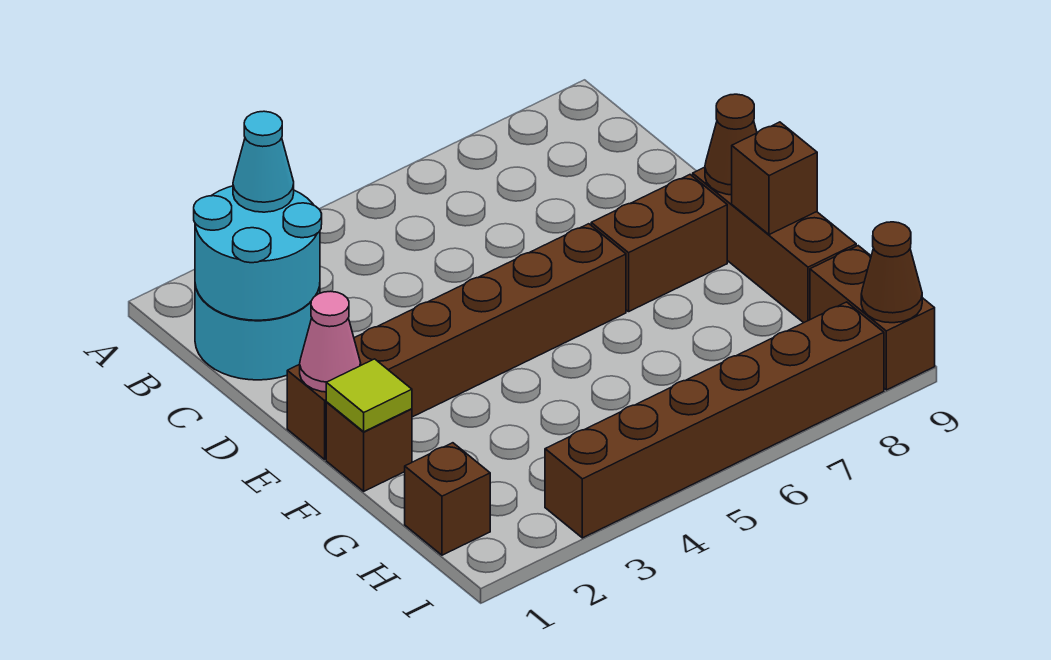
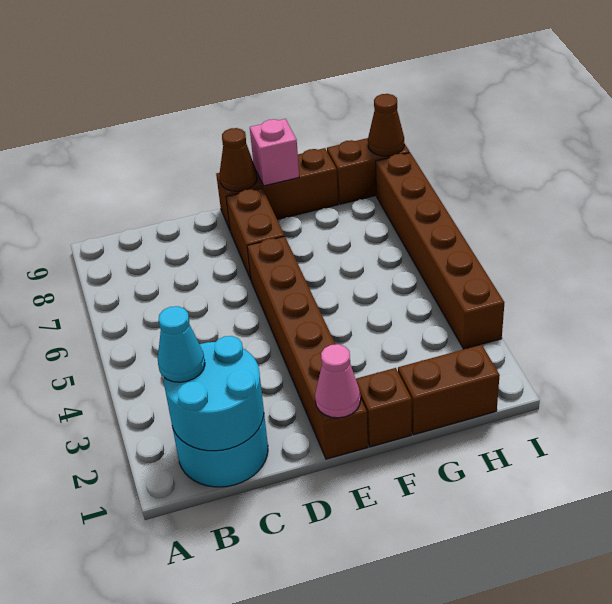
lime tile F1 level 2 -> none
brown brick F9 level 2 -> pink brick F9 level 2
brown brick H1 level 1 -> brown brick G1:H1 level 1

